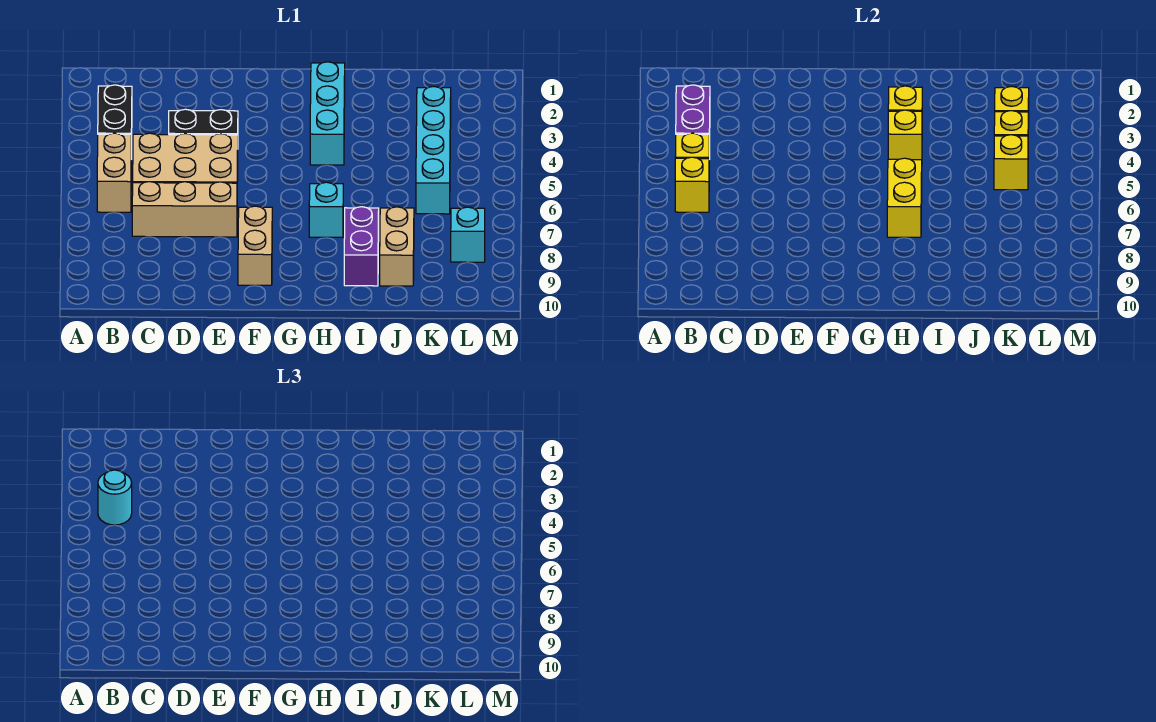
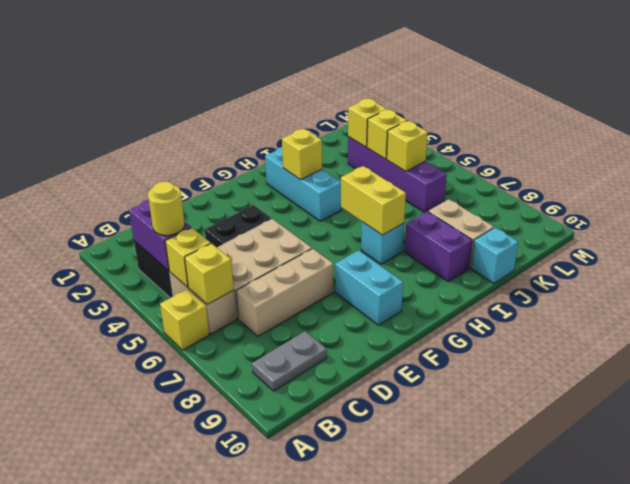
cyan round brick B4 level 3 -> yellow round brick B4 level 3
none -> grey plate B9:C9 level 1
tan brick F8:F9 level 1 -> cyan brick F8:F9 level 1
yellow brick H4 level 2 -> yellow brick A6 level 1
cyan brick K3:K6 level 1 -> purple brick K3:K6 level 1
cyan brick L8 level 1 -> cyan brick J10 level 1

